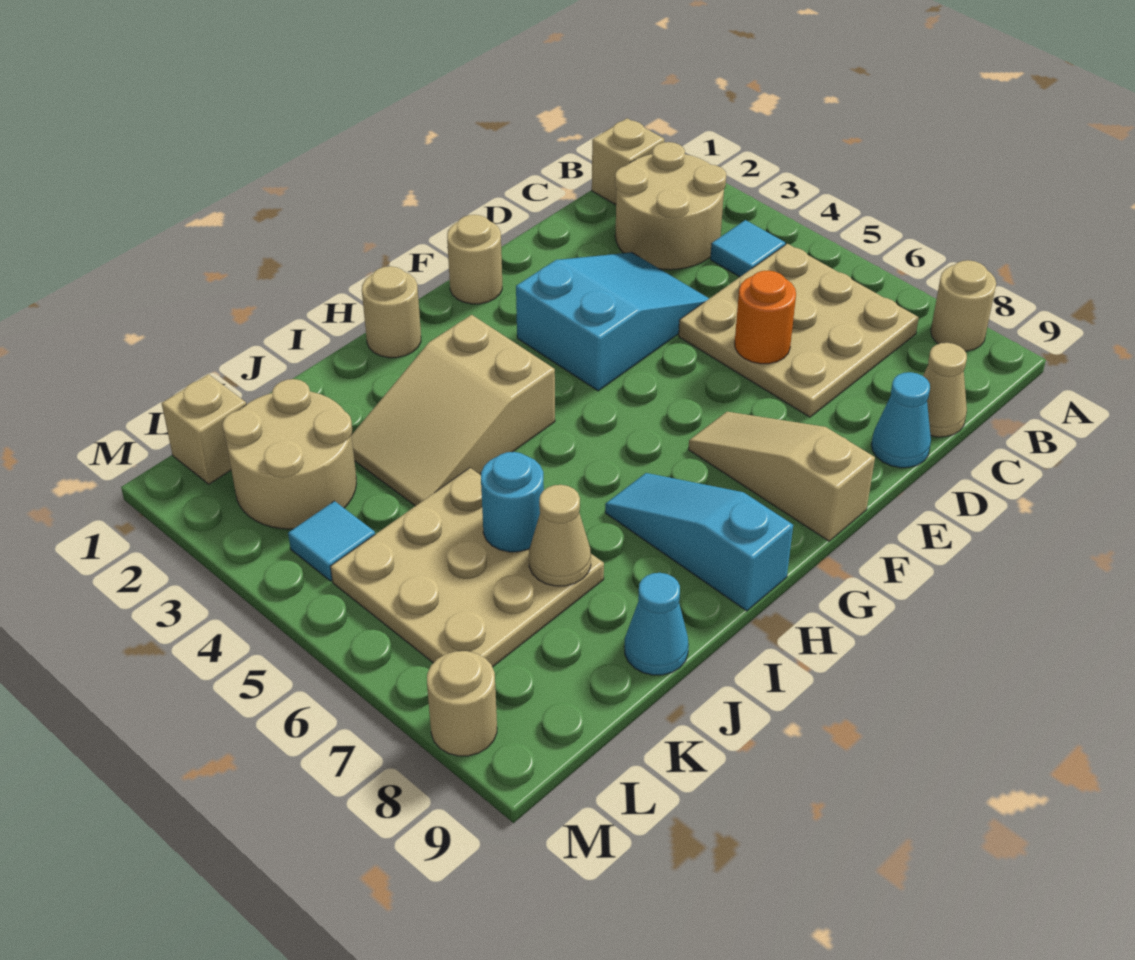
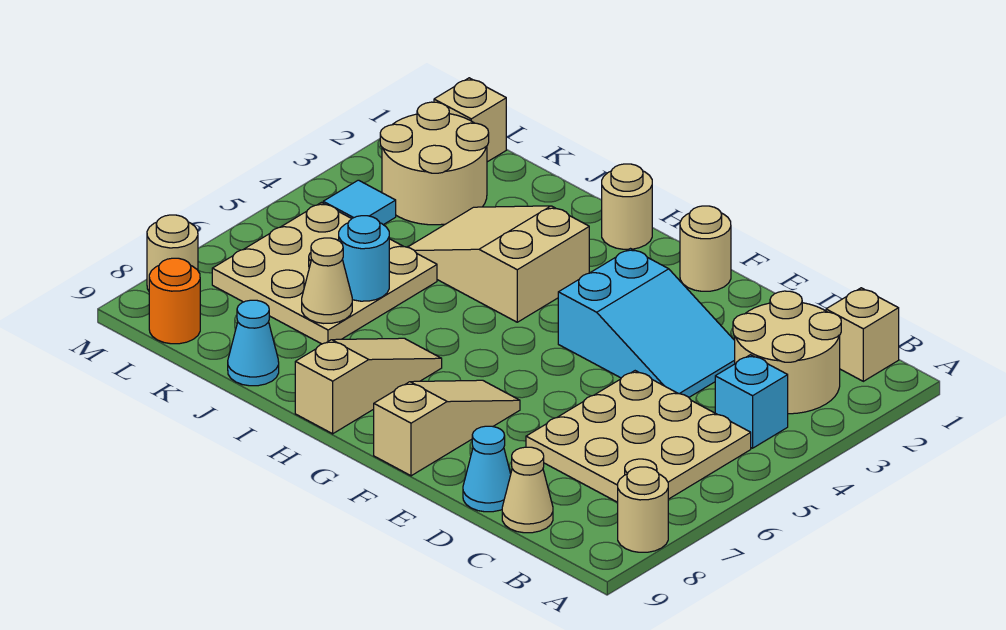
cyan tile B4 level 1 -> cyan brick B4 level 1
orange round brick D6 level 2 -> orange round brick L9 level 1
cyan slope H7:H9 level 1 top 9 -> tan slope H7:H9 level 1 top 9

